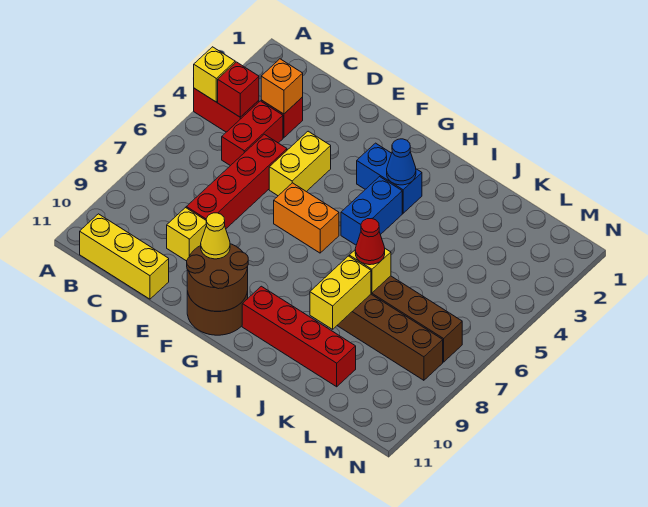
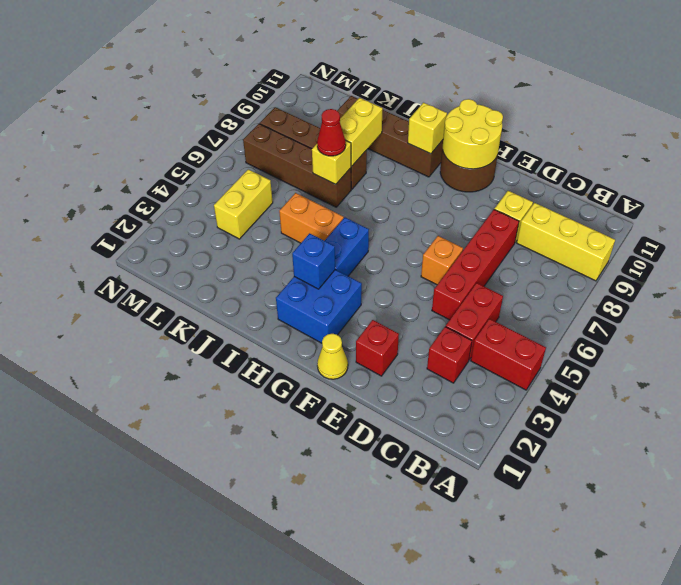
yellow brick A4 level 2 -> yellow brick H10 level 2
red brick B4 level 2 -> red brick E2 level 1
yellow brick B11:D11 level 1 -> yellow brick A9:C9 level 1
orange brick C3 level 2 -> orange brick E6 level 1
yellow brick E4:E5 level 1 -> yellow brick L4:L5 level 1
orange brick F6:G6 level 1 -> orange brick I5:J5 level 1
brown round brick F10:G11 level 2 -> yellow round brick F10:G11 level 2
yellow cone F10 level 3 -> yellow cone F1 level 1
blue brick G3:H3 level 1 -> blue brick G2:H3 level 1
blue cone H3 level 2 -> blue brick H3 level 2
red brick H10:K10 level 1 -> brown brick H10:K10 level 1

